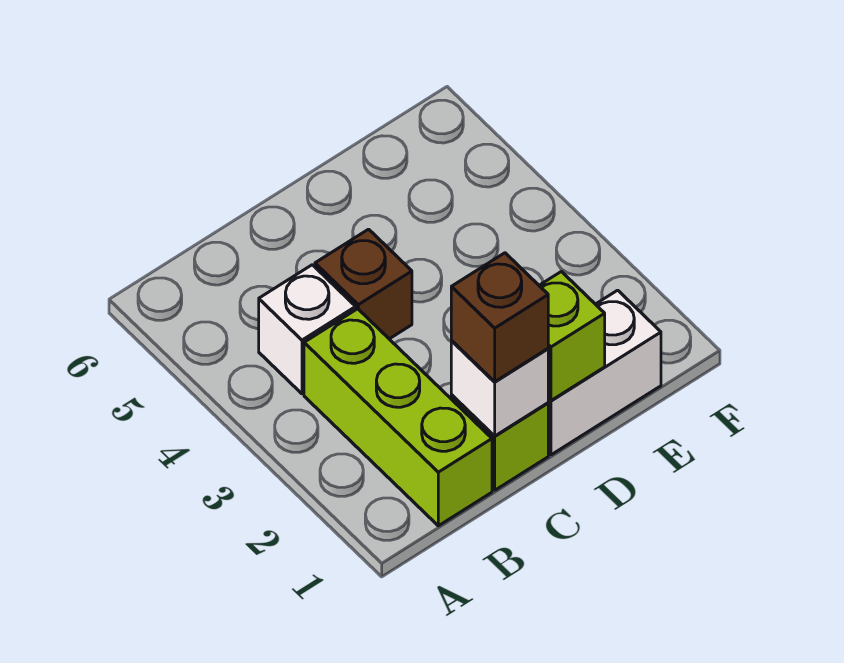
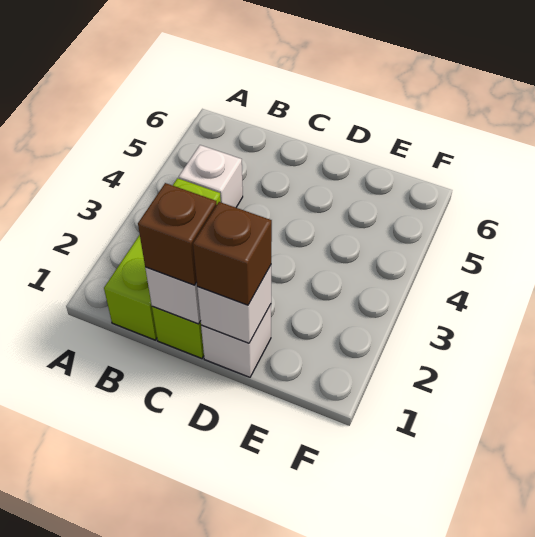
brown brick C4 level 1 -> brown brick D1 level 3
white brick D1:E1 level 1 -> white brick D1 level 1
lime brick D1 level 2 -> white brick D1 level 2

